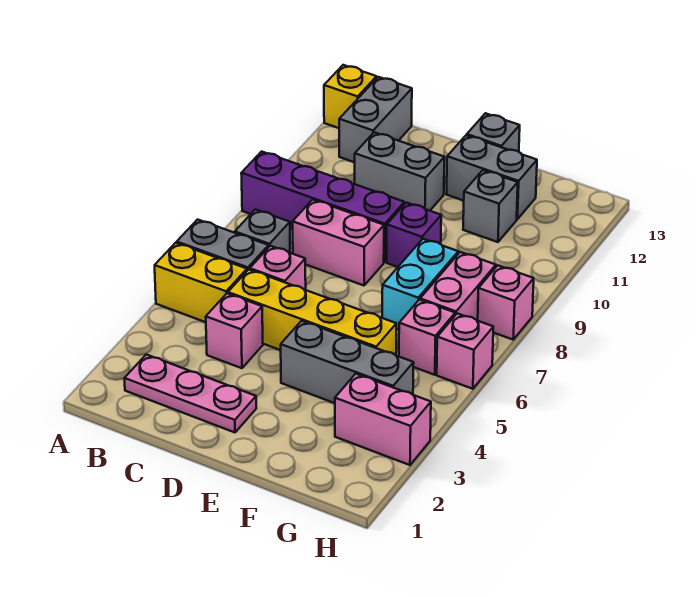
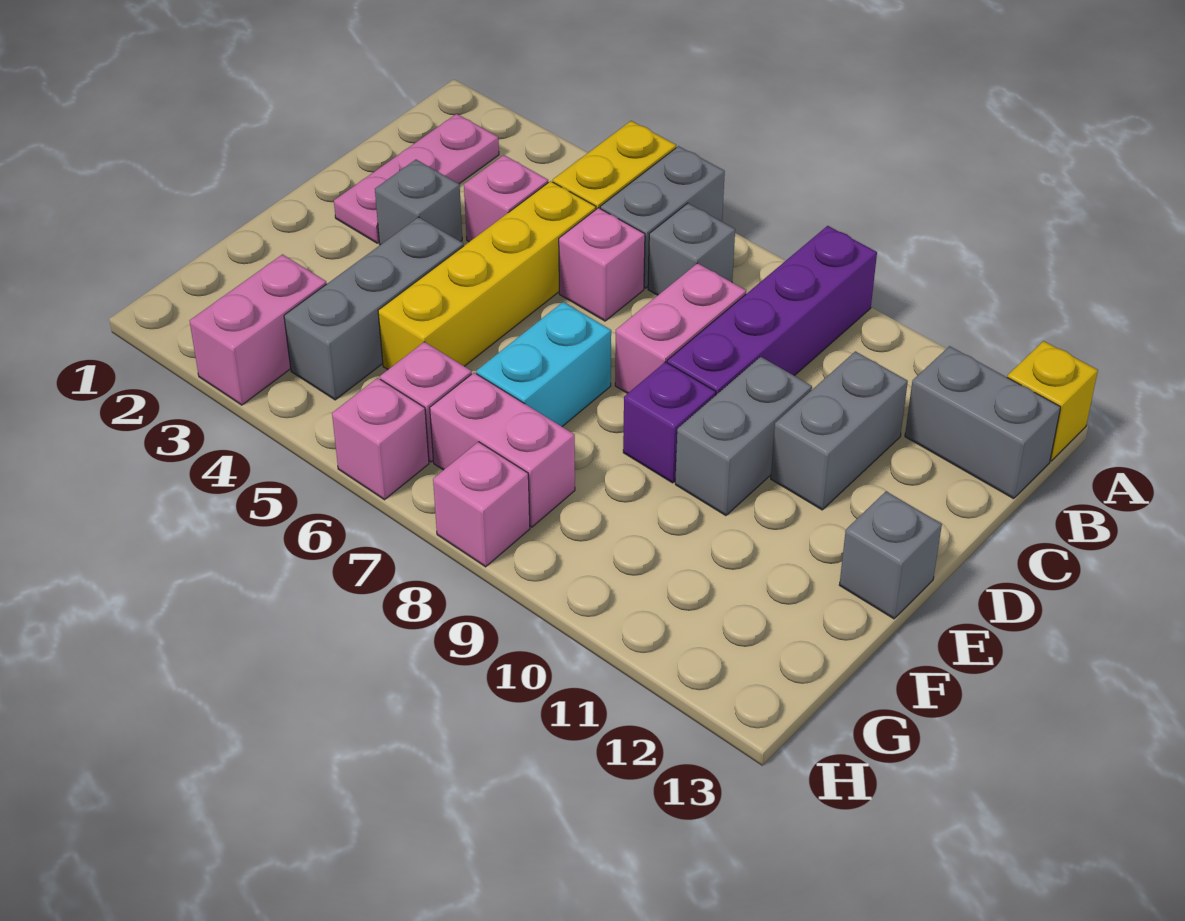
grey brick E12:F12 level 1 -> grey brick D10:E10 level 1
cyan brick F7:F8 level 1 -> cyan brick E7:F7 level 1
grey brick F11 level 1 -> grey brick D3 level 1

